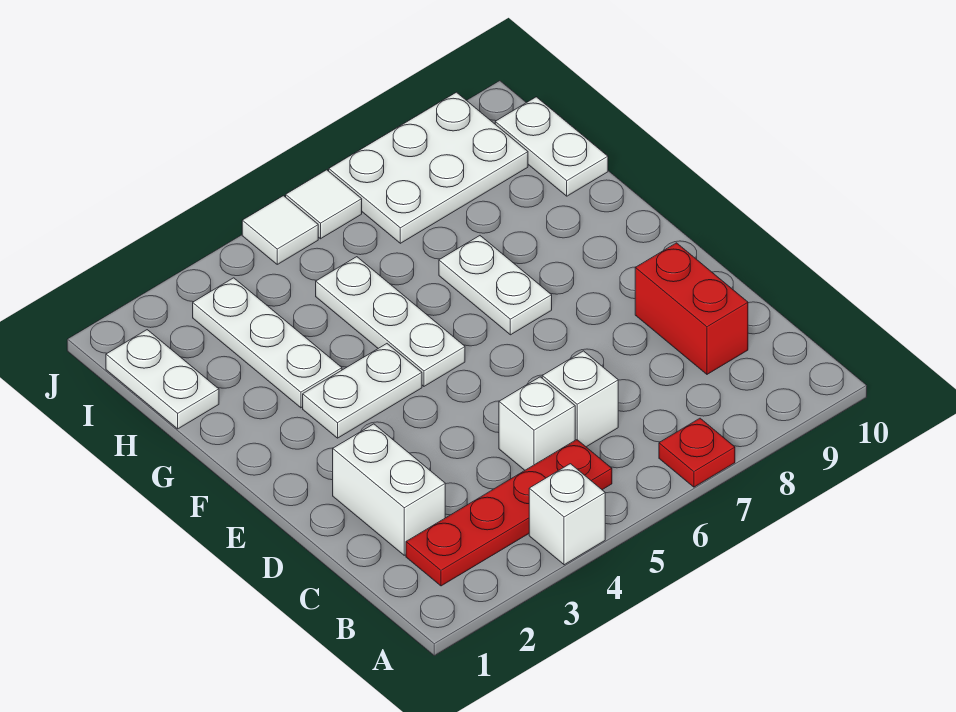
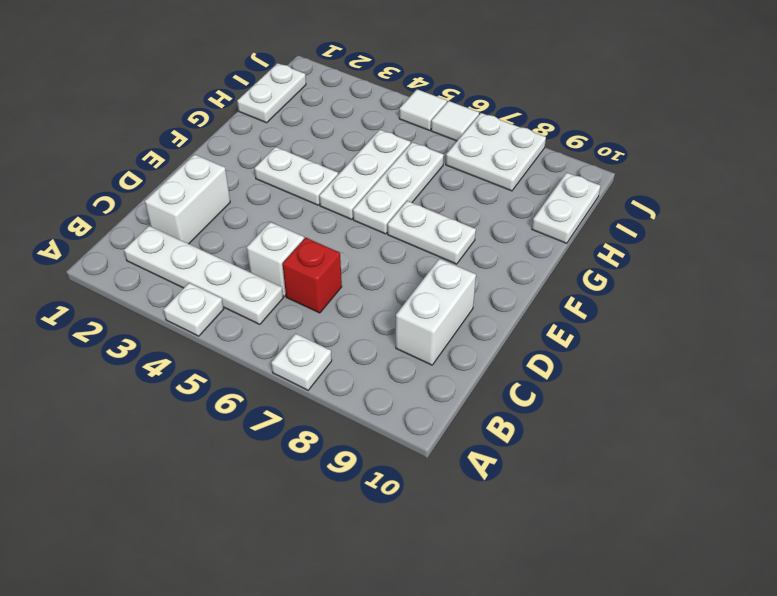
white brick A4 level 1 -> white plate A4 level 1
red plate A7 level 1 -> white plate A7 level 1
red plate B2:B5 level 1 -> white plate B2:B5 level 1
white brick C6 level 1 -> red brick C6 level 1
red brick C9:D9 level 1 -> white brick C9:D9 level 1
white plate F7:G7 level 1 -> white plate F7:F8 level 1
white plate G3:I3 level 1 -> white plate F6:H6 level 1
white plate I7:J9 level 1 -> white plate I7:J8 level 1

